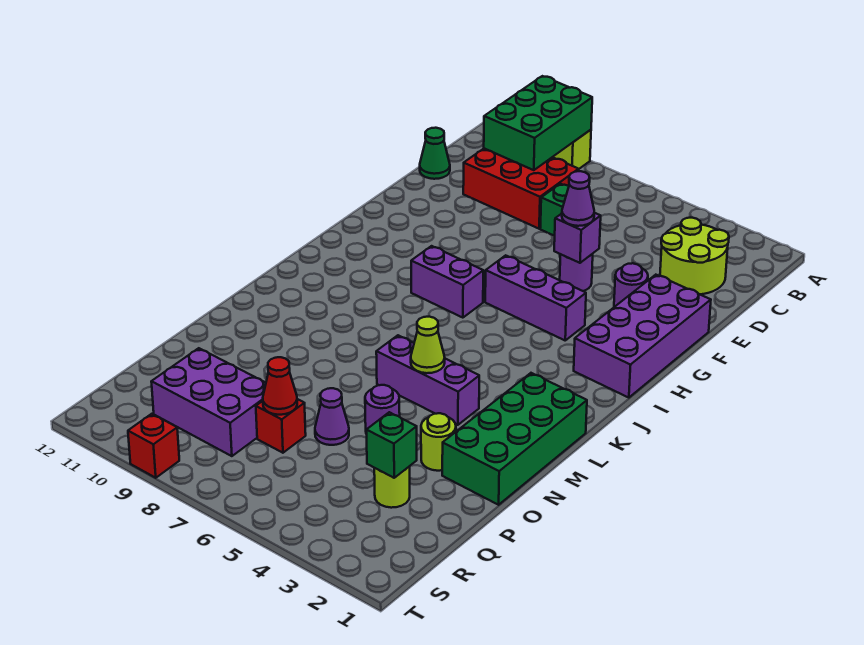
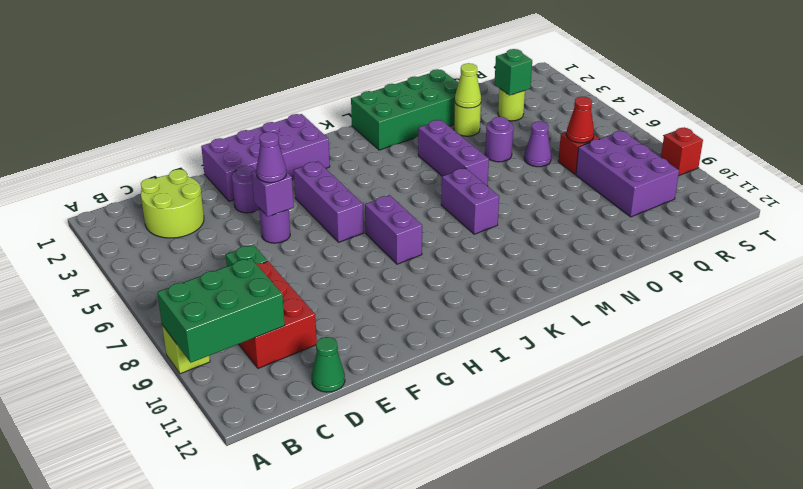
none -> purple brick L7:L8 level 1
lime cone M5 level 2 -> lime cone O3 level 2

